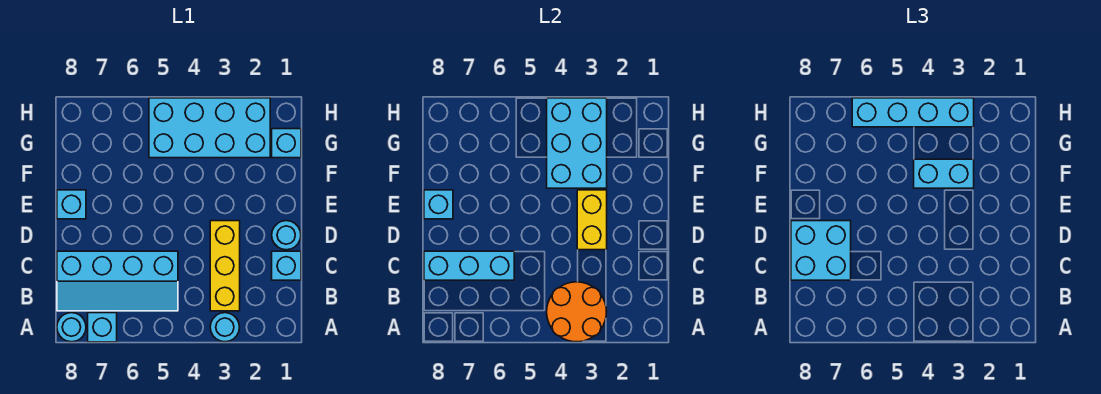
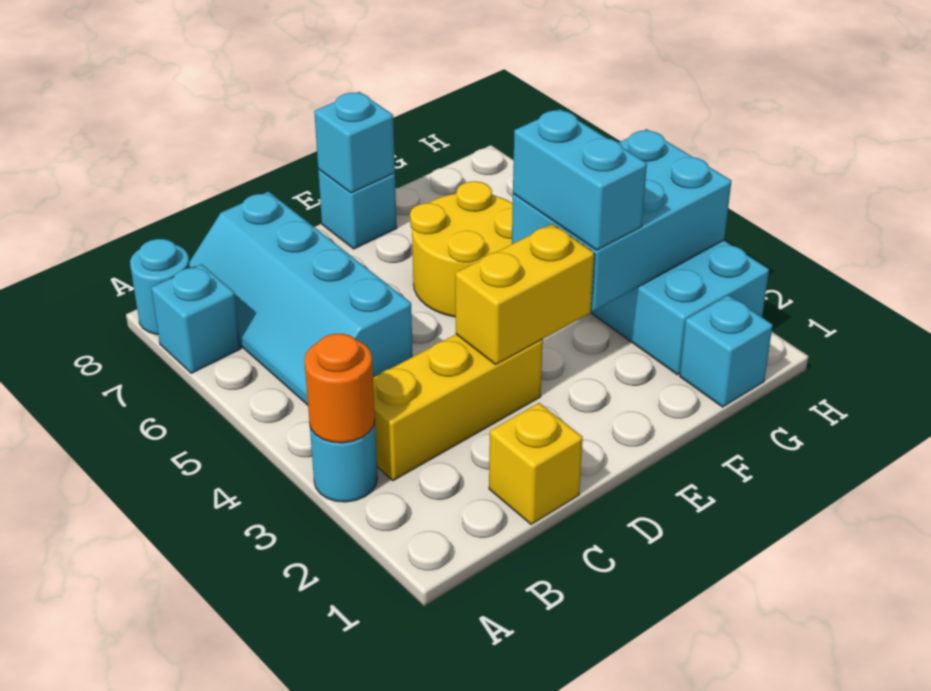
orange round brick A3:B4 level 2 -> orange round brick A3 level 2
cyan brick C1 level 1 -> yellow brick C1 level 1
cyan brick C6:C8 level 2 -> none
cyan brick C7:D8 level 3 -> none
cyan round brick D1 level 1 -> none
none -> yellow round brick E5:F6 level 1
cyan brick H3:H6 level 3 -> none

